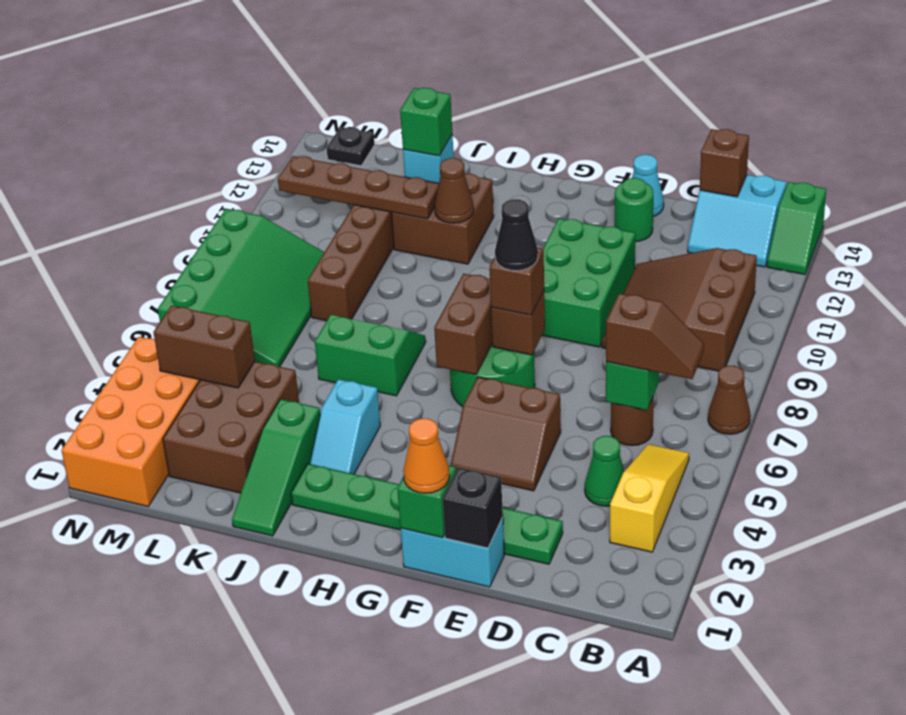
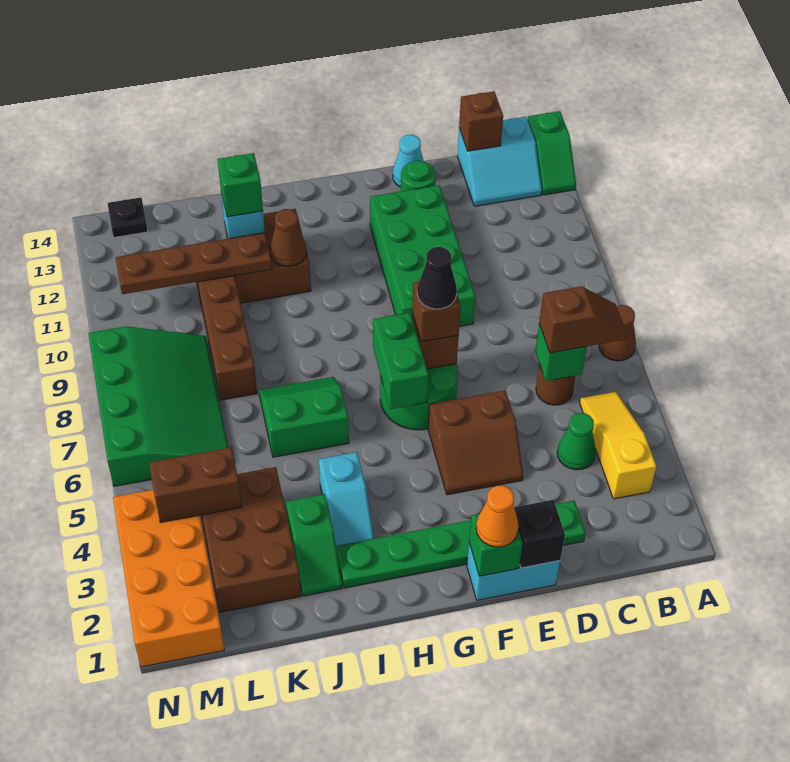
brown slope B9:D11 level 1 top B -> none
green brick E9:F11 level 1 -> green brick E9:F12 level 1
brown brick G6:G7 level 2 -> green brick G6:G7 level 2
green slope J1:J3 level 1 top 3 -> green slope J2:J3 level 1 top 3

